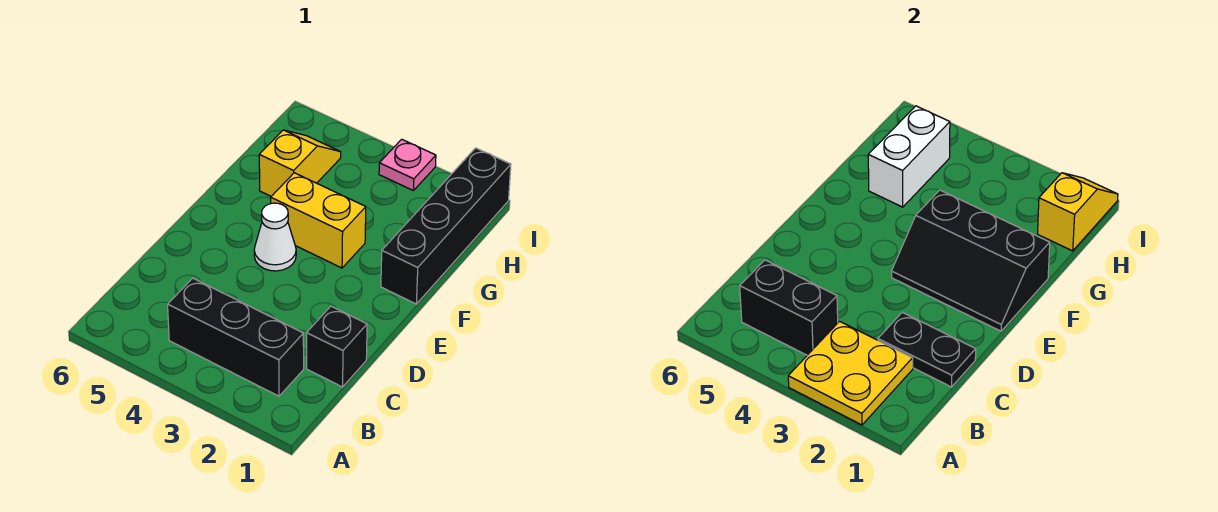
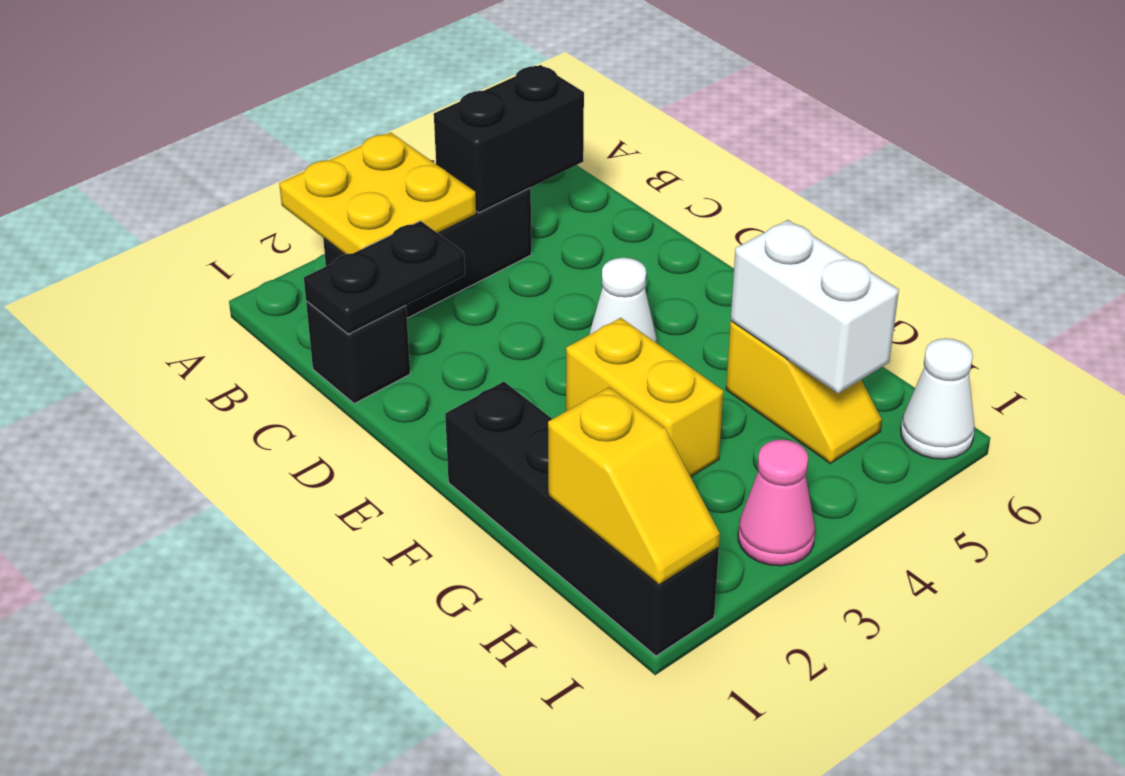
black slope E1:F3 level 2 top F -> none
yellow brick F3:F4 level 1 -> yellow brick F3:G3 level 1
pink plate I3 level 1 -> pink cone I3 level 1
none -> white cone I6 level 1

